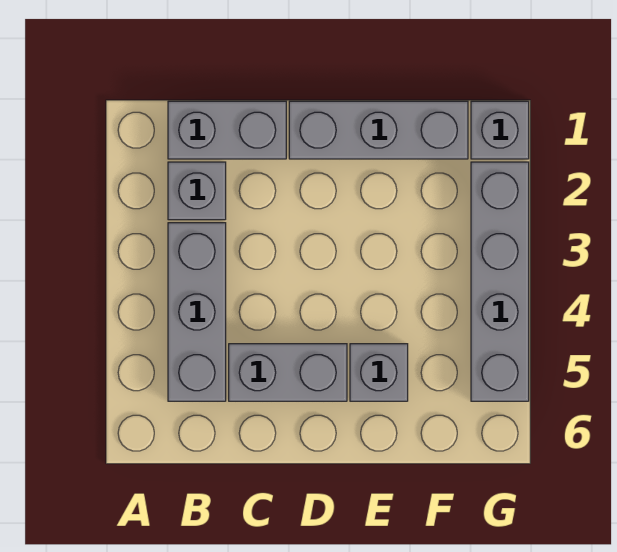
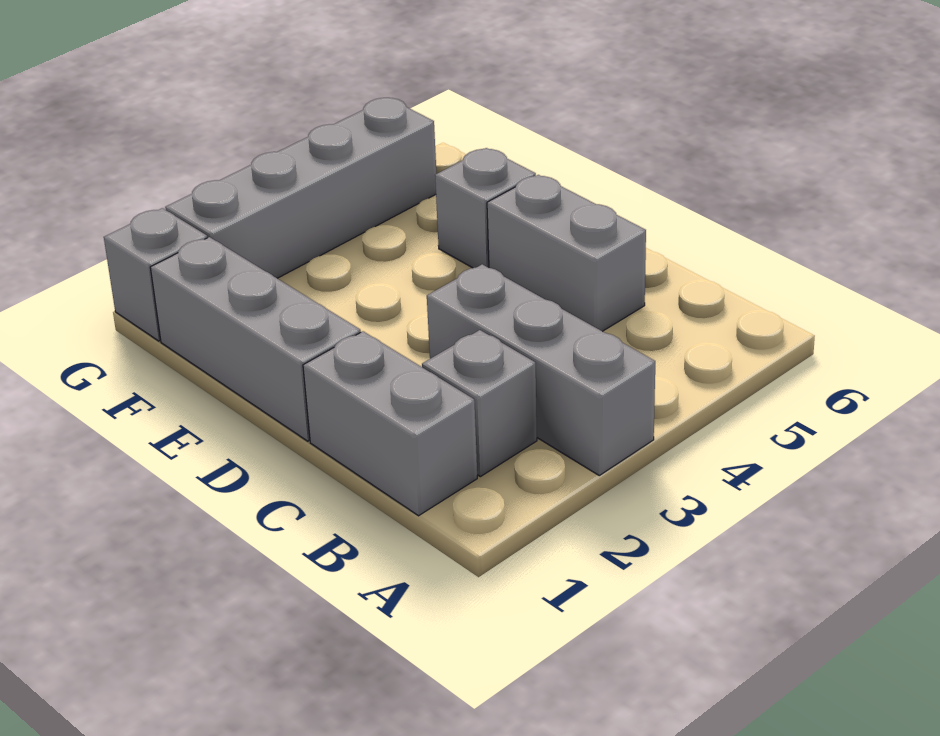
grey brick B3:B5 level 1 -> grey brick A3:C3 level 1

